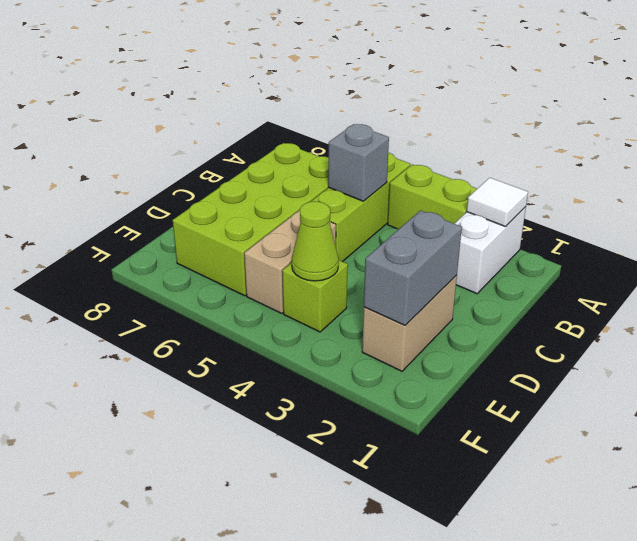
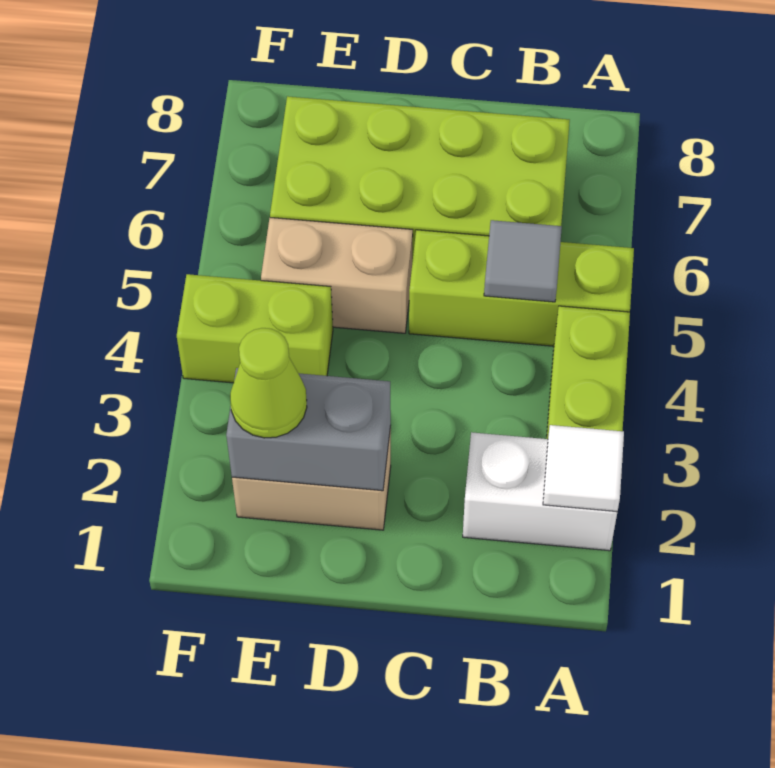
grey brick B5 level 2 -> grey tile B5 level 2
lime brick E4 level 1 -> lime brick E4:F4 level 1
lime cone E4 level 2 -> lime cone E2 level 3

